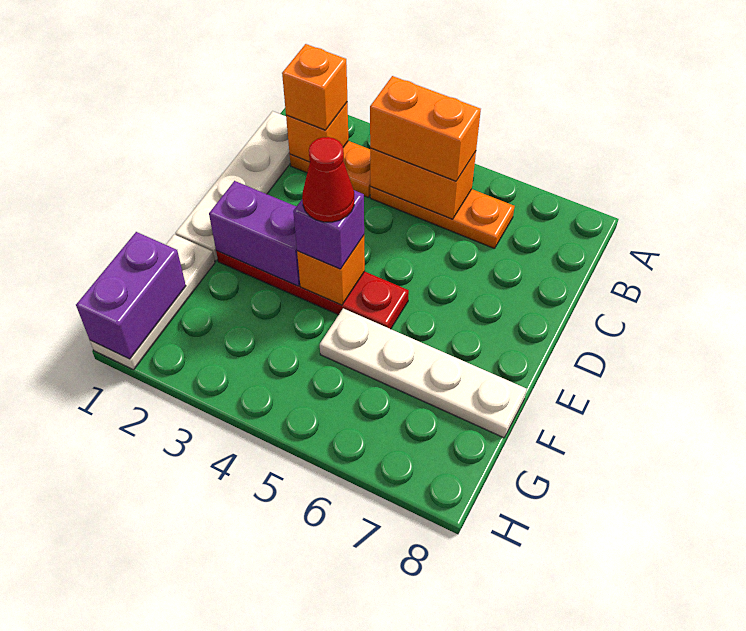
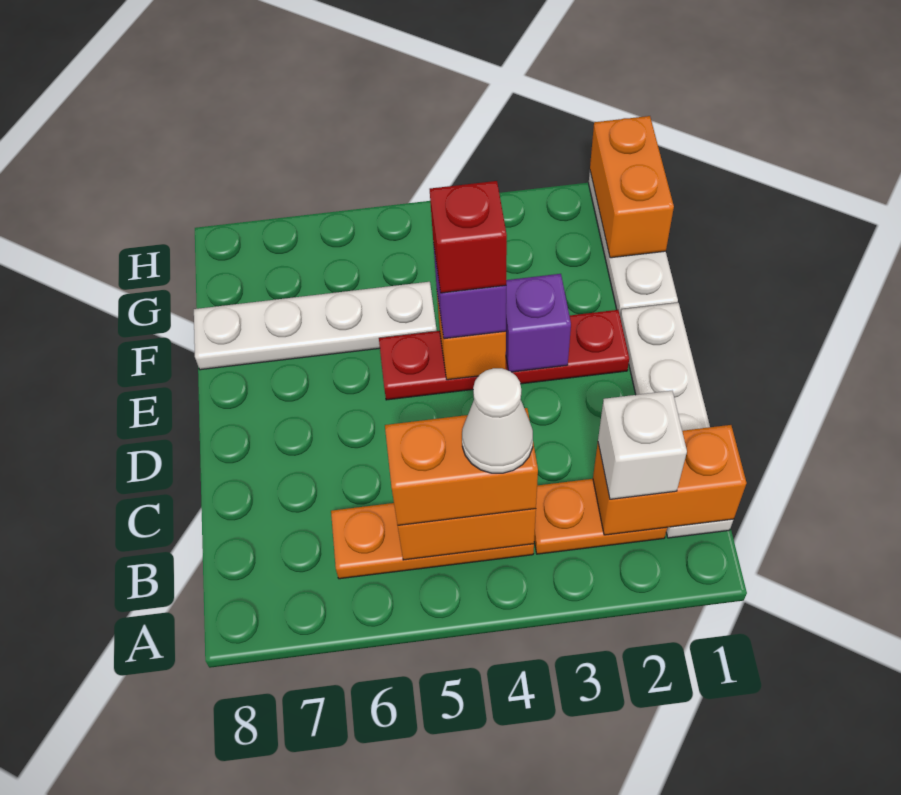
orange brick B2 level 2 -> orange brick B1:B2 level 2
orange brick B2 level 3 -> white brick B2 level 3
none -> white cone B4 level 4
purple brick E2:E3 level 2 -> purple brick E3 level 2
red cone E4 level 4 -> red brick E4 level 4
purple brick G1:H1 level 2 -> orange brick G1:H1 level 2

